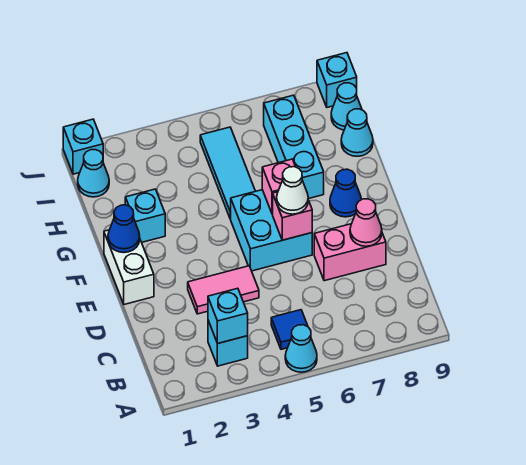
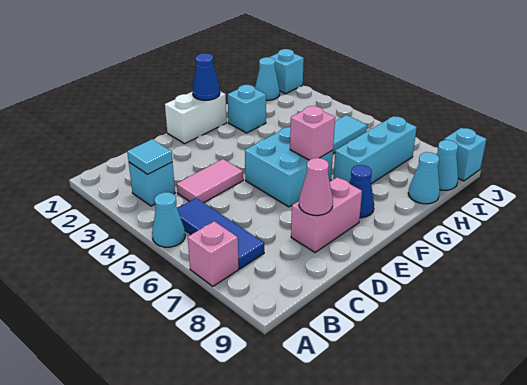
cyan brick B3 level 2 -> cyan tile B3 level 2
blue tile B5 level 1 -> blue tile B5:B7 level 1
pink tile D3:D4 level 1 -> pink tile C4:D4 level 1
pink brick D7:D8 level 1 -> pink brick D8:E8 level 1
pink brick E6 level 2 -> pink brick A7 level 1
white cone E6 level 3 -> none

